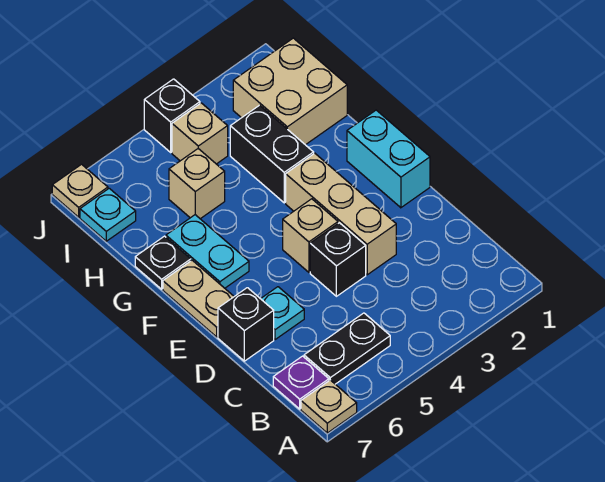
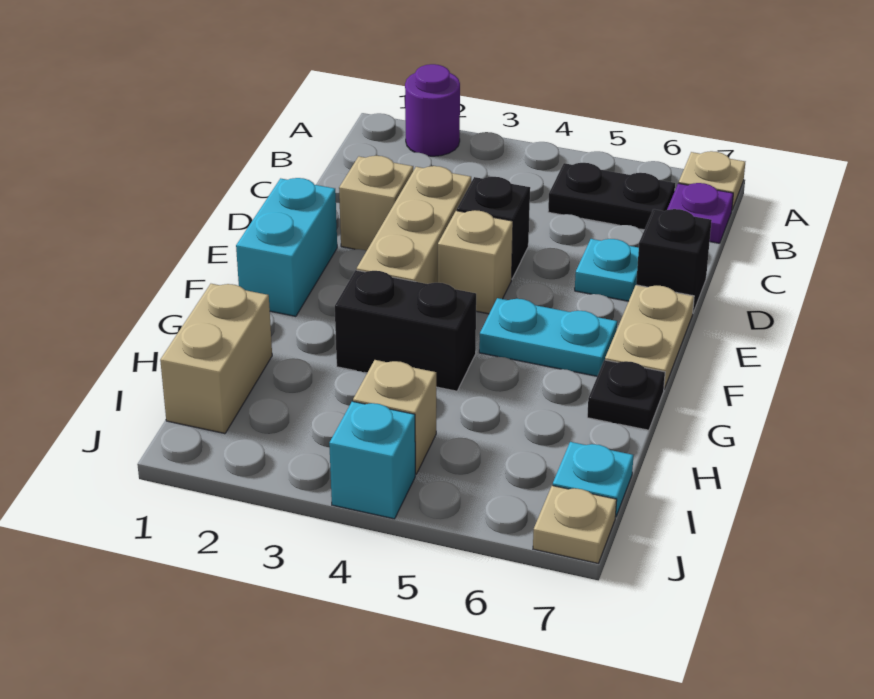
none -> purple round brick A2 level 1
cyan plate F6:G6 level 1 -> cyan plate F5:F6 level 1
black brick G3:H3 level 1 -> black brick G3:G4 level 1
tan brick H1:I2 level 1 -> tan brick H1:I1 level 1
tan brick H5 level 1 -> tan brick D2 level 1
black brick J4 level 1 -> cyan brick J4 level 1

